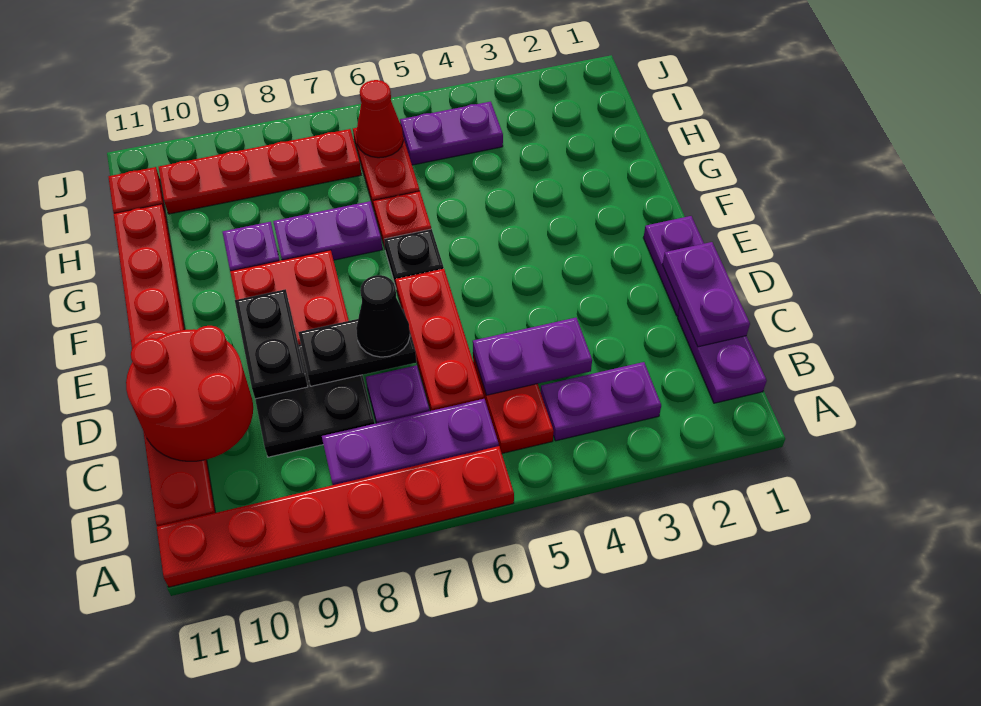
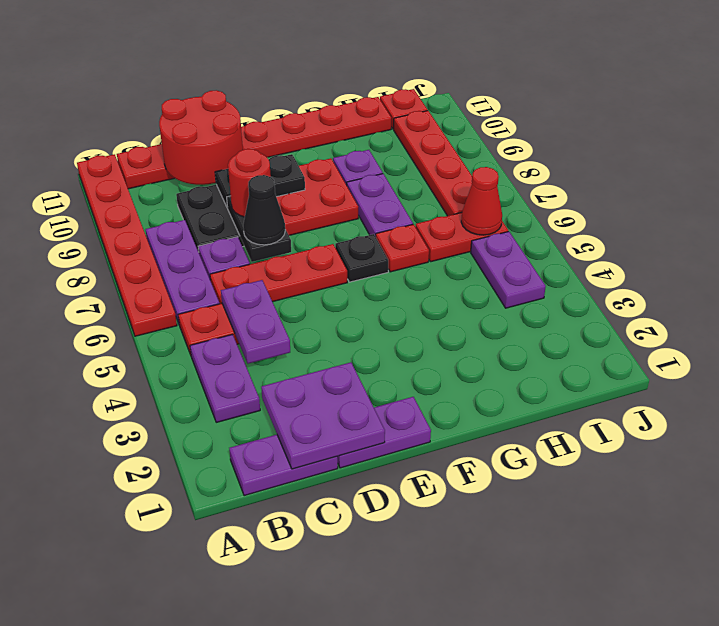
purple plate C1:D1 level 2 -> purple plate C1:D2 level 2
none -> red round brick D8 level 3

